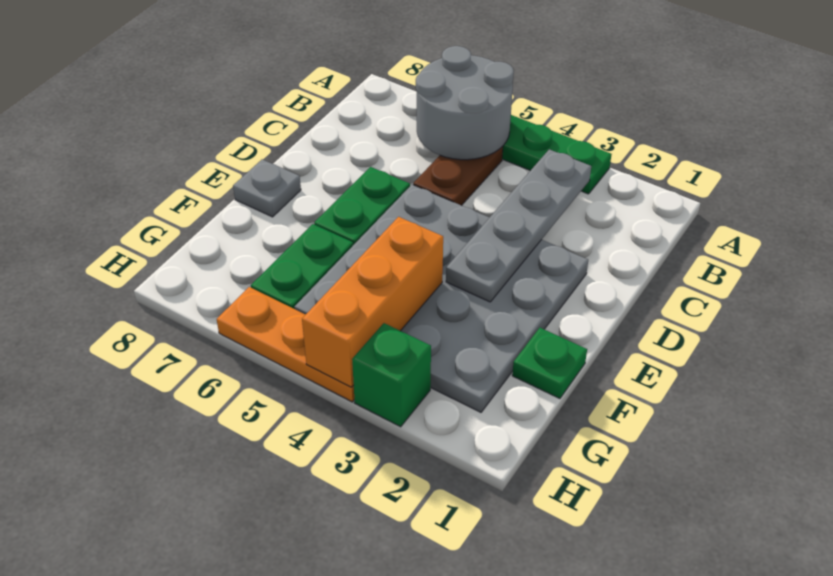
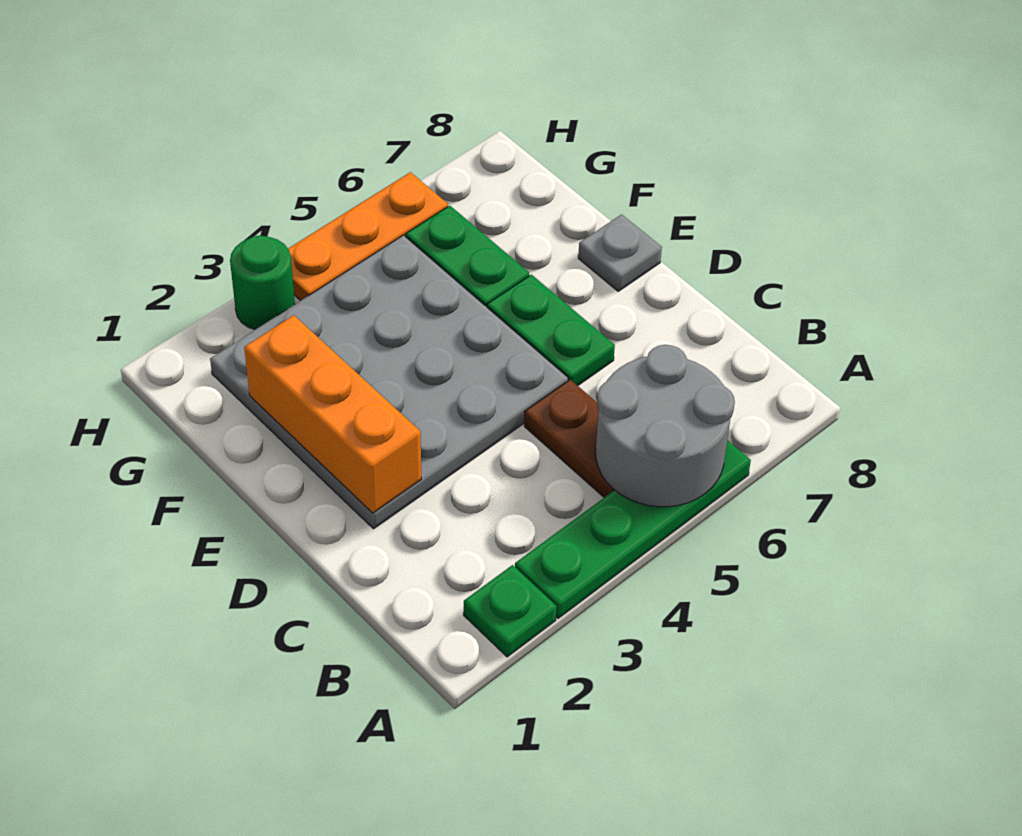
grey plate B3:E3 level 2 -> none
green plate F1 level 1 -> green plate A2 level 1
orange brick F4:H4 level 2 -> orange brick D2:F2 level 2
green brick H3 level 1 -> green round brick H3 level 1

